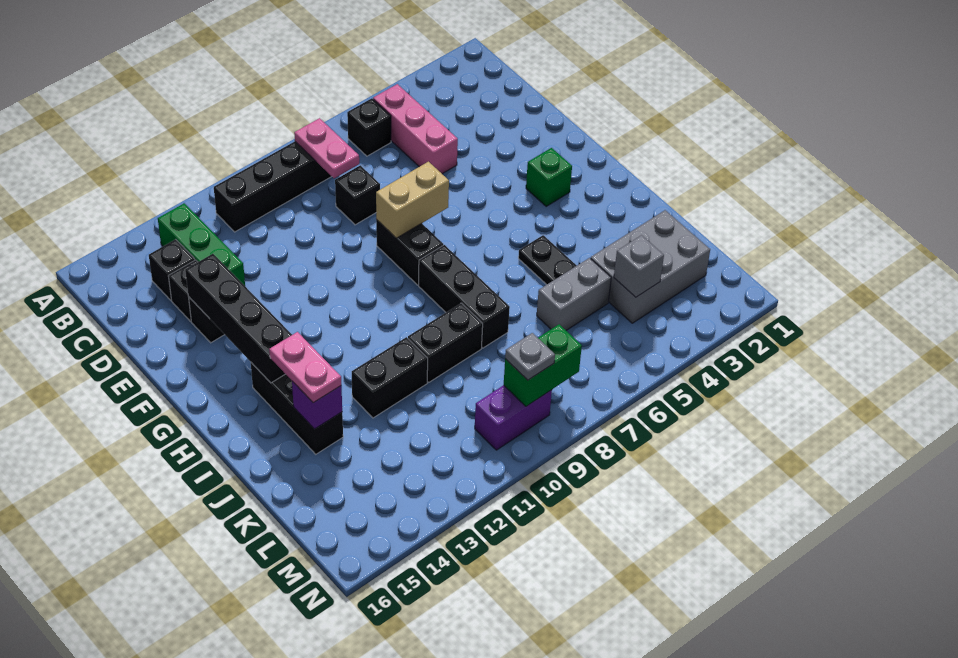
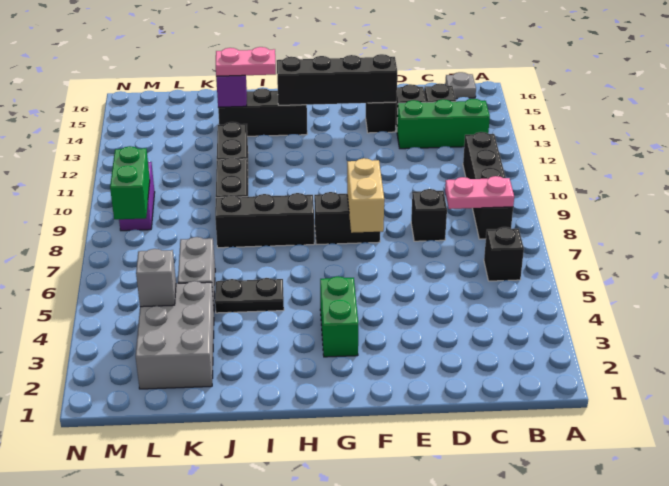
pink brick B5:D5 level 1 -> none
green brick G3 level 1 -> green brick G3:G4 level 1
grey plate M9 level 3 -> grey plate B16 level 1

